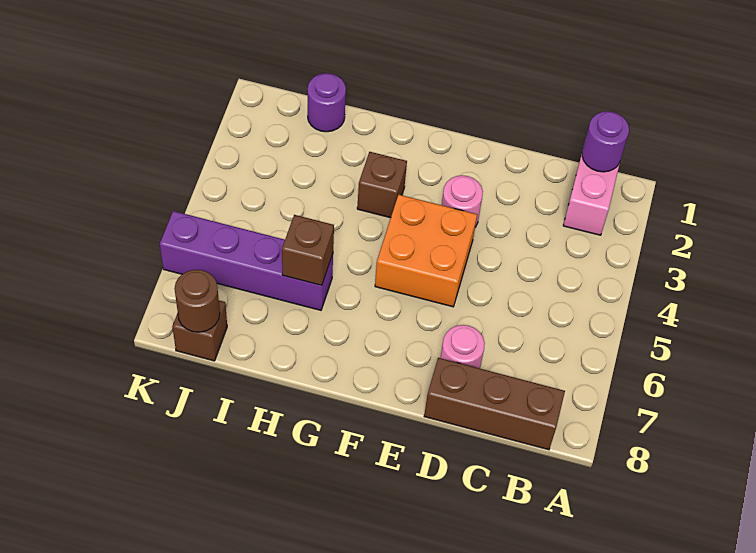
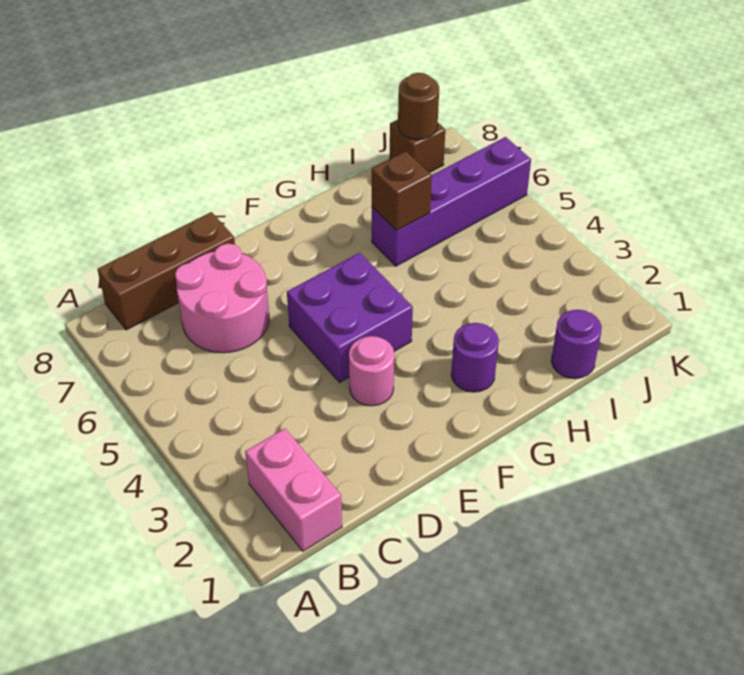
purple round brick B1 level 2 -> purple round brick G2 level 1
pink round brick D7 level 1 -> pink round brick C6:D7 level 1
orange brick E4:F5 level 1 -> purple brick E4:F5 level 1
brown brick G3 level 1 -> none

